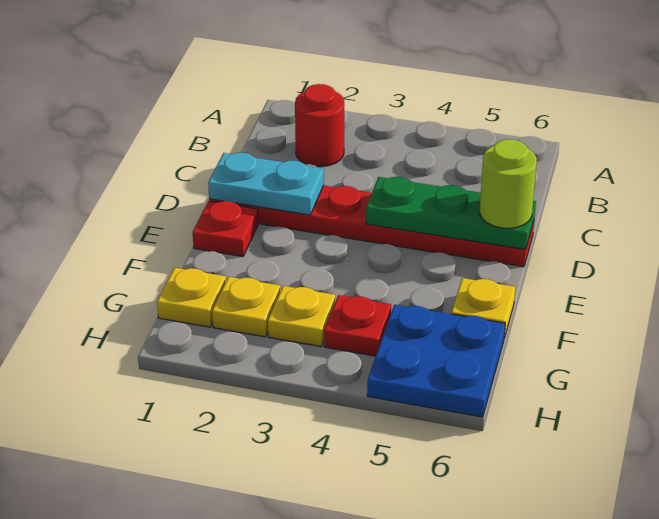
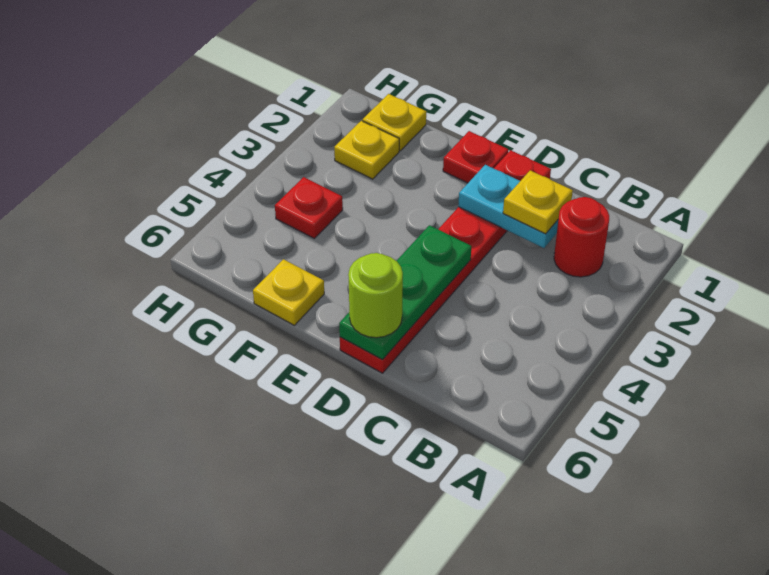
cyan plate D1:D2 level 2 -> cyan plate C2:D2 level 2
yellow plate G3 level 1 -> yellow plate C2 level 3
blue plate G5:H6 level 1 -> none

